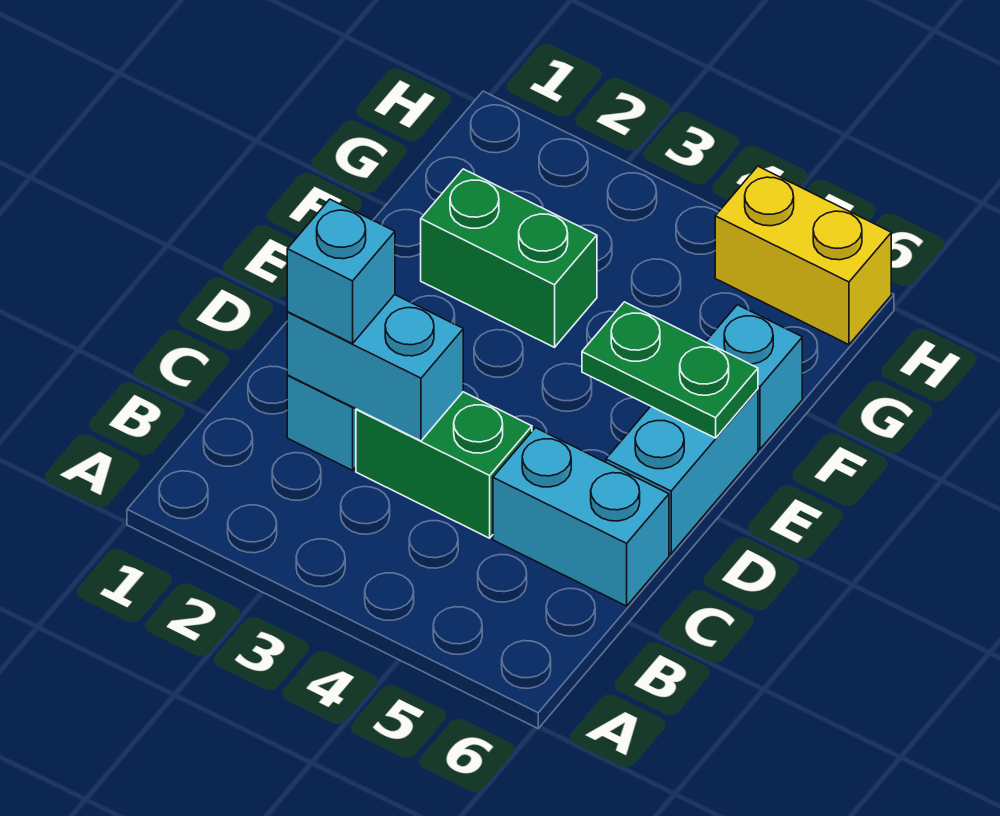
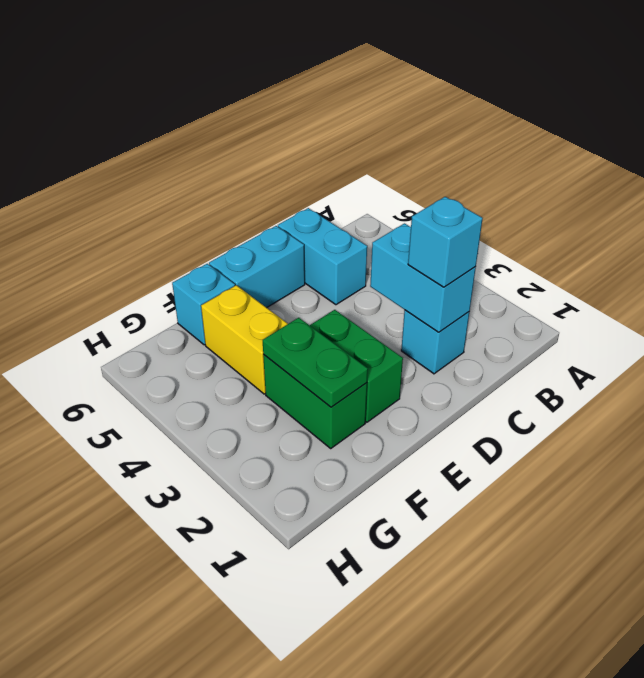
green brick C3:C4 level 1 -> green brick E2:E3 level 1
green plate E5:E6 level 2 -> green plate F2:F3 level 2
yellow brick H5:H6 level 1 -> yellow brick F4:F5 level 1

